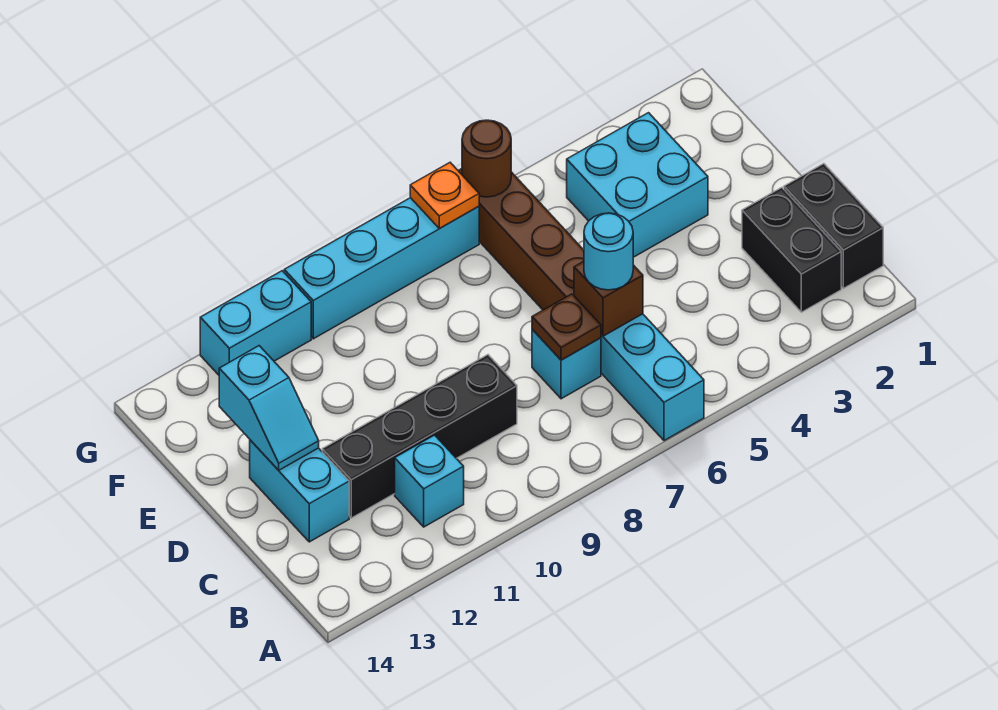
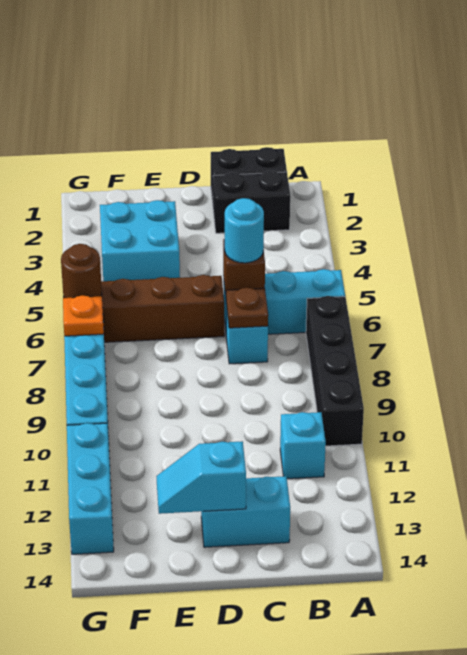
black brick C9:C12 level 1 -> black brick A7:A10 level 1
cyan slope D13:E13 level 2 top E -> cyan slope D13:E13 level 2 top D
cyan brick G11:G12 level 1 -> cyan brick G11:G13 level 1

